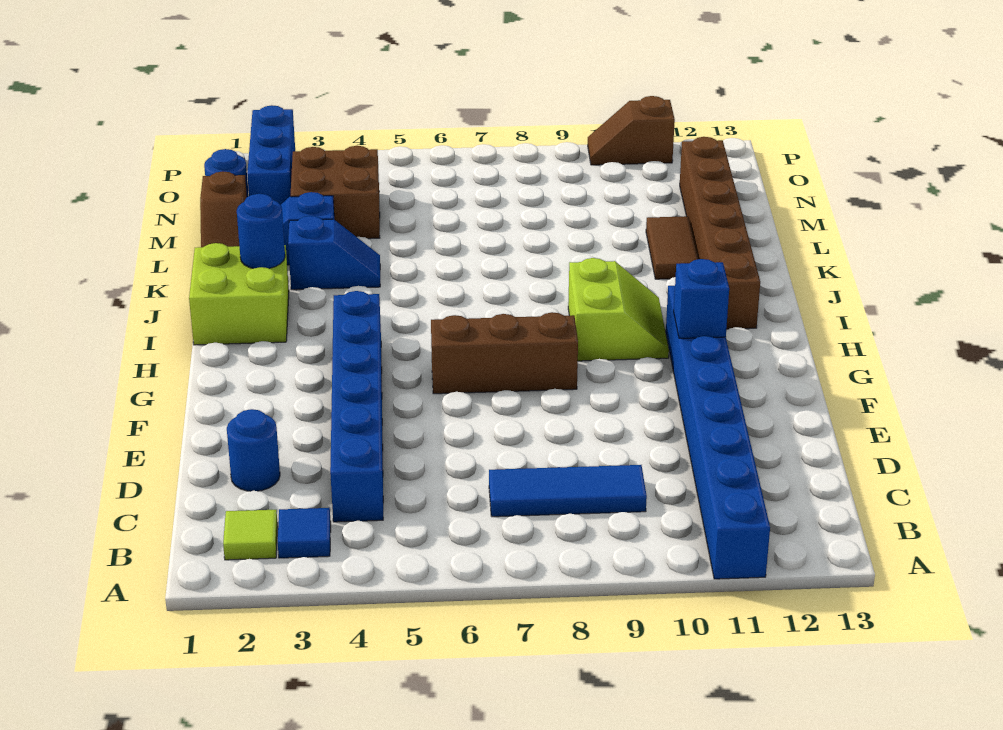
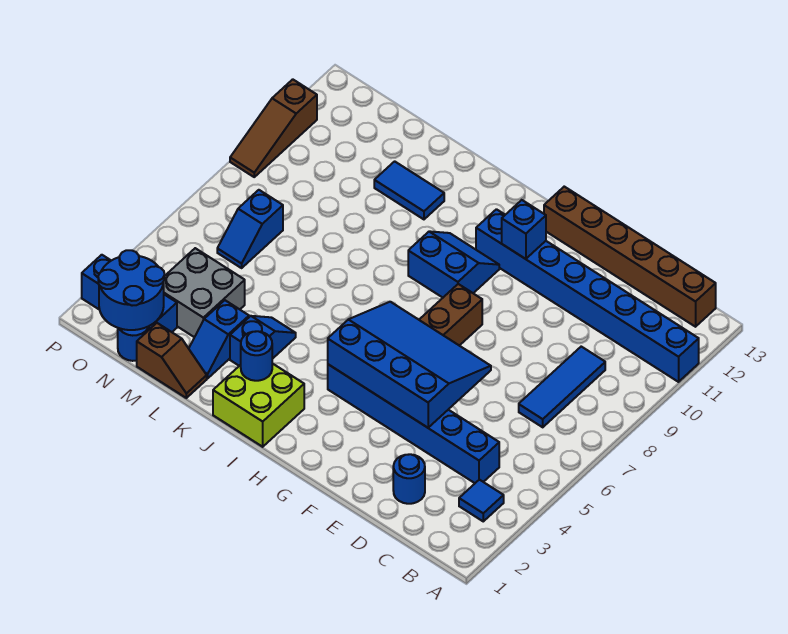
lime tile B2 level 1 -> none
none -> blue slope E4:H6 level 2 top 4
lime slope H9:I10 level 1 top 9 -> blue slope H9:I10 level 1 top 9
brown brick I12:N12 level 1 -> brown brick B13:G13 level 1
brown tile K11:L11 level 1 -> blue tile K11:L11 level 1
brown brick M3:N4 level 1 -> grey brick M3:N4 level 1
none -> blue round brick N1:O2 level 2
none -> blue slope N6:N7 level 1 top 7
brown slope P10:P11 level 1 top 11 -> brown slope P9:P11 level 1 top 11

